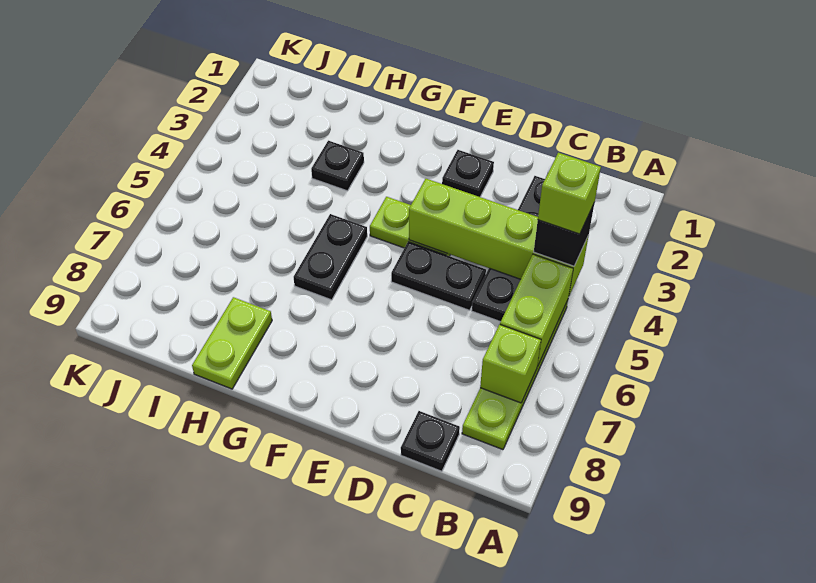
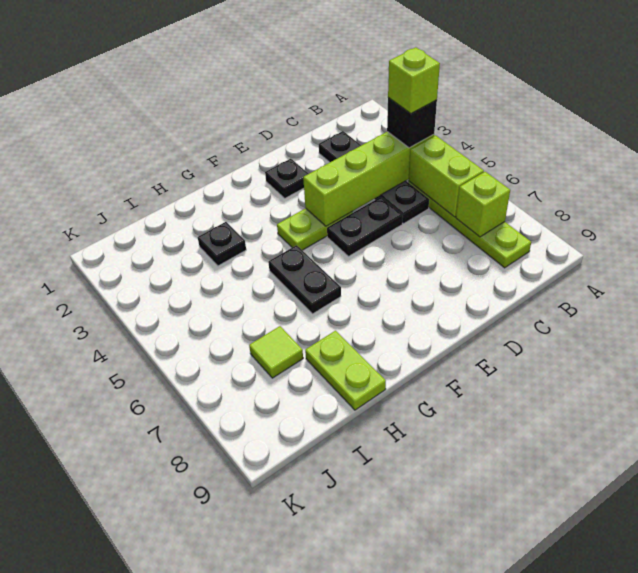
black plate C9 level 1 -> none
none -> lime tile I7 level 1

